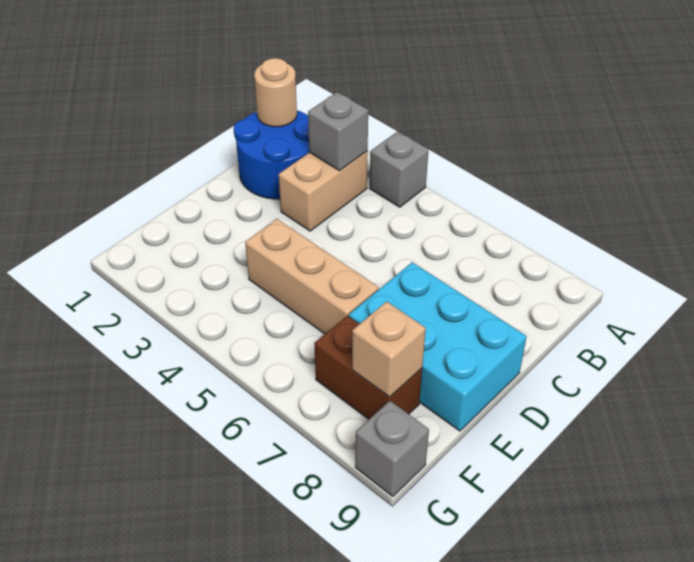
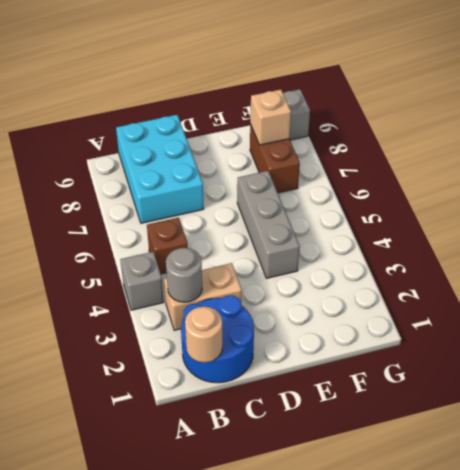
grey brick B3 level 2 -> grey round brick B3 level 2
none -> brown brick B5 level 1
cyan brick D7:E9 level 1 -> cyan brick B7:C9 level 1
tan brick E4:E6 level 1 -> grey brick E4:E6 level 1

